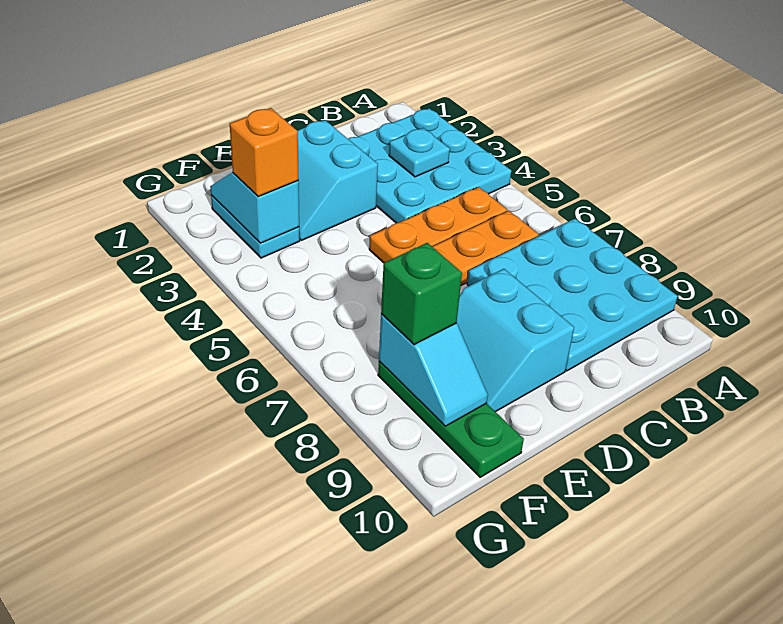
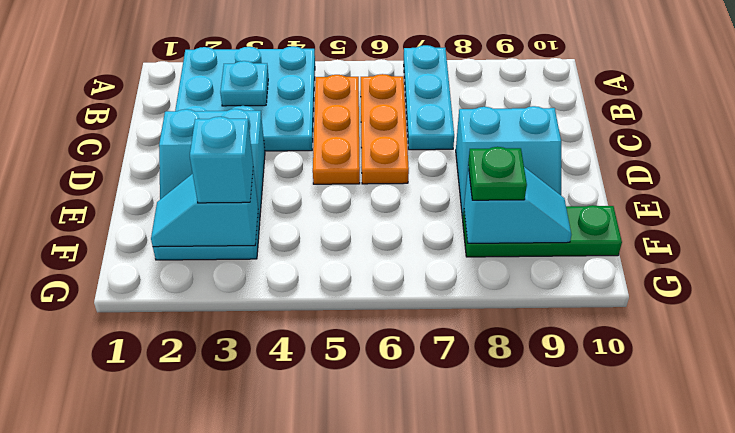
cyan plate A7:C9 level 1 -> cyan plate A7:C7 level 1
orange brick F3 level 3 -> cyan brick F3 level 3
green brick F8 level 3 -> green plate F8 level 3

